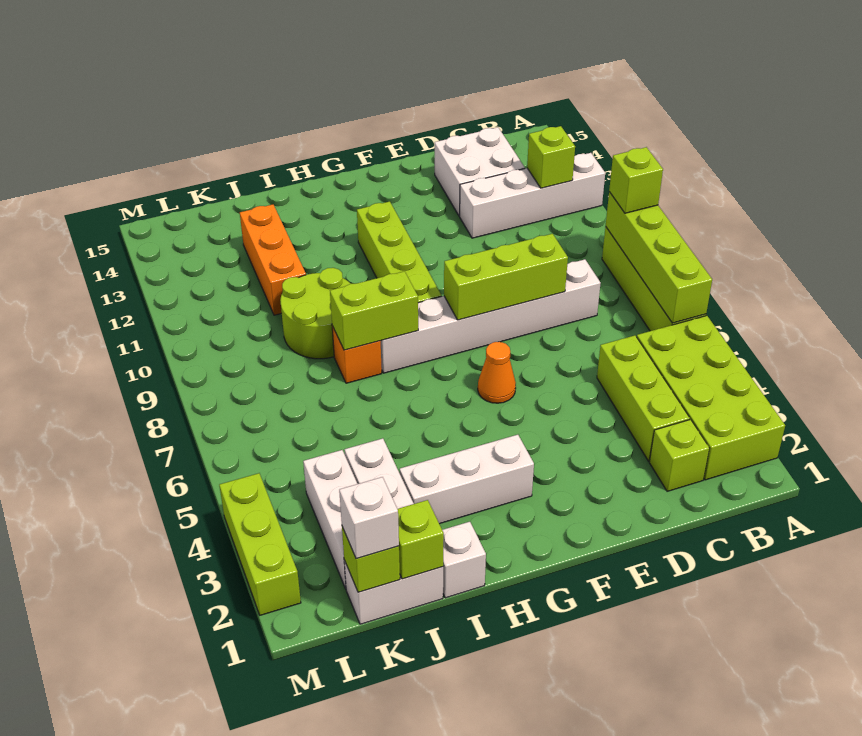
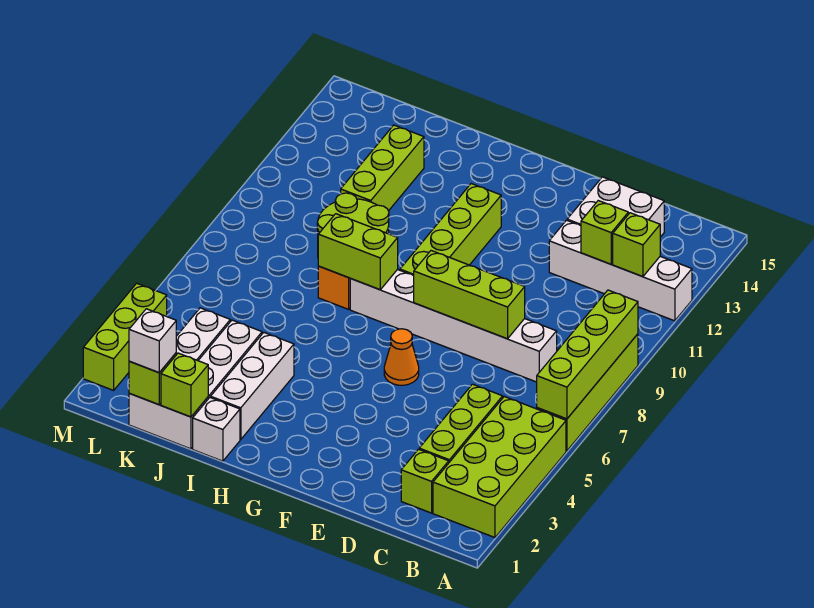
lime brick A9 level 3 -> lime brick C12 level 2
white brick G3:I3 level 1 -> white brick I2:I4 level 1
orange brick J11:J13 level 1 -> lime brick J11:J13 level 1

